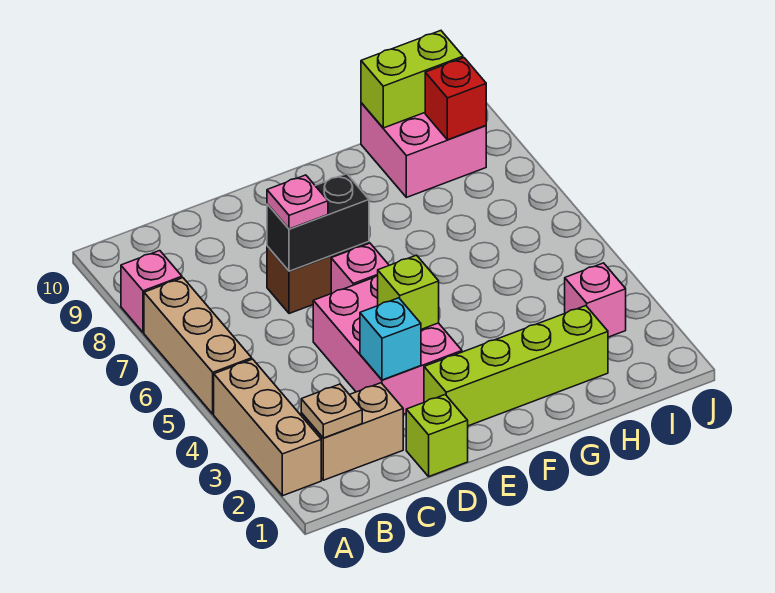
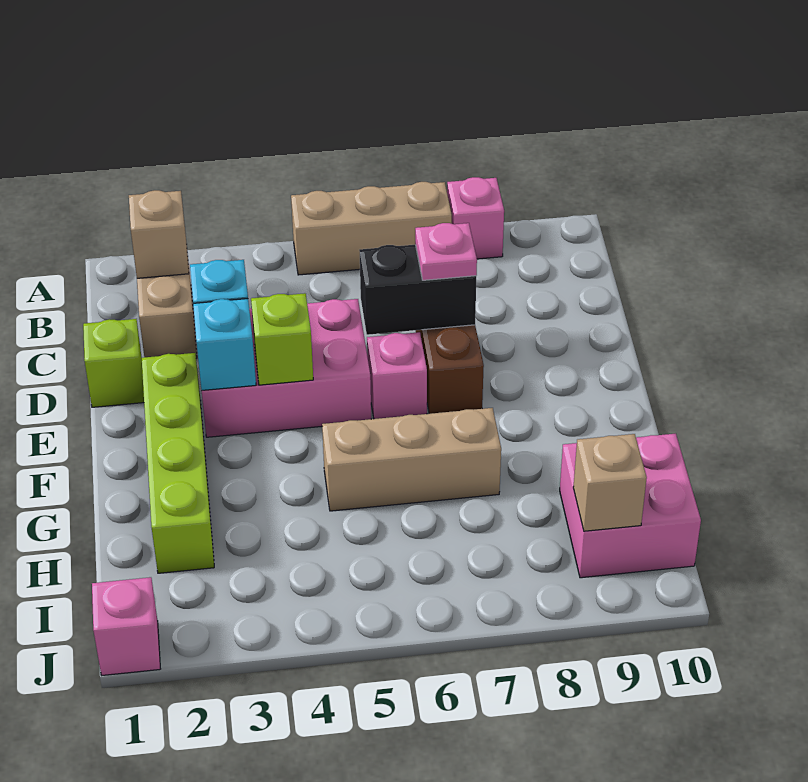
tan brick A2:A4 level 1 -> tan brick G5:G7 level 1
tan plate B2 level 2 -> tan brick B2 level 2
black brick D7:E7 level 2 -> black brick D6:D7 level 2
none -> cyan brick E3 level 2
lime brick H10:I10 level 2 -> none
pink brick I3 level 1 -> pink brick J1 level 1
red brick I9 level 2 -> tan brick I9 level 2

